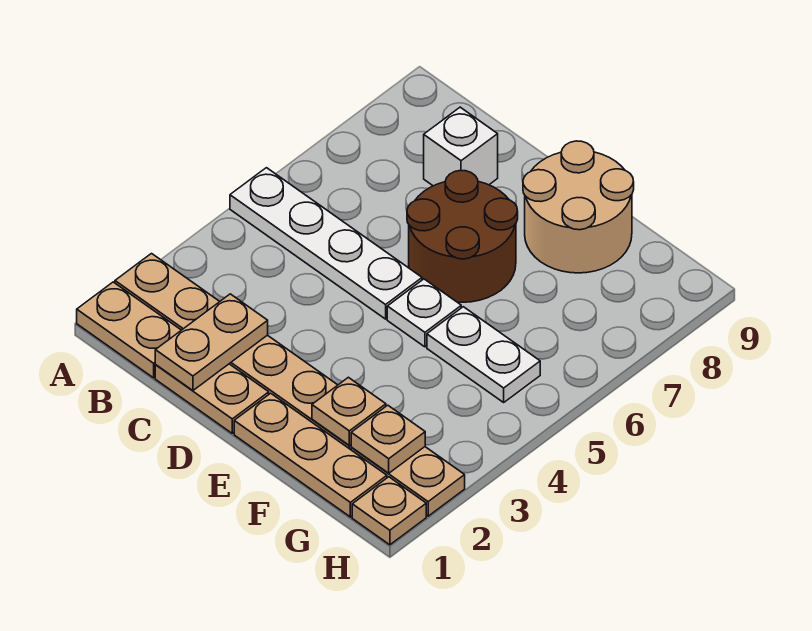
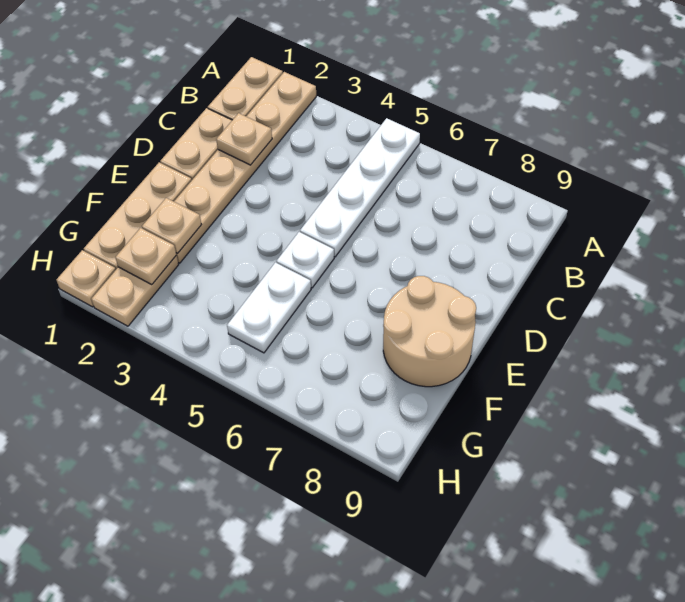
tan plate C1:C2 level 2 -> tan plate C2 level 2
white brick C8 level 1 -> none
brown round brick D6:E7 level 1 -> none

